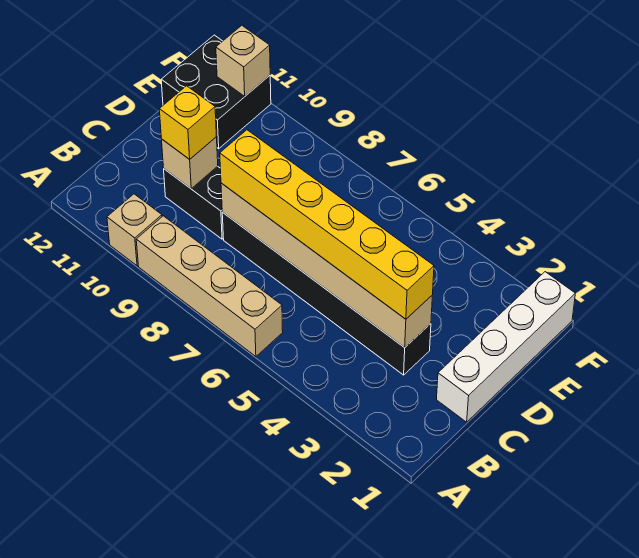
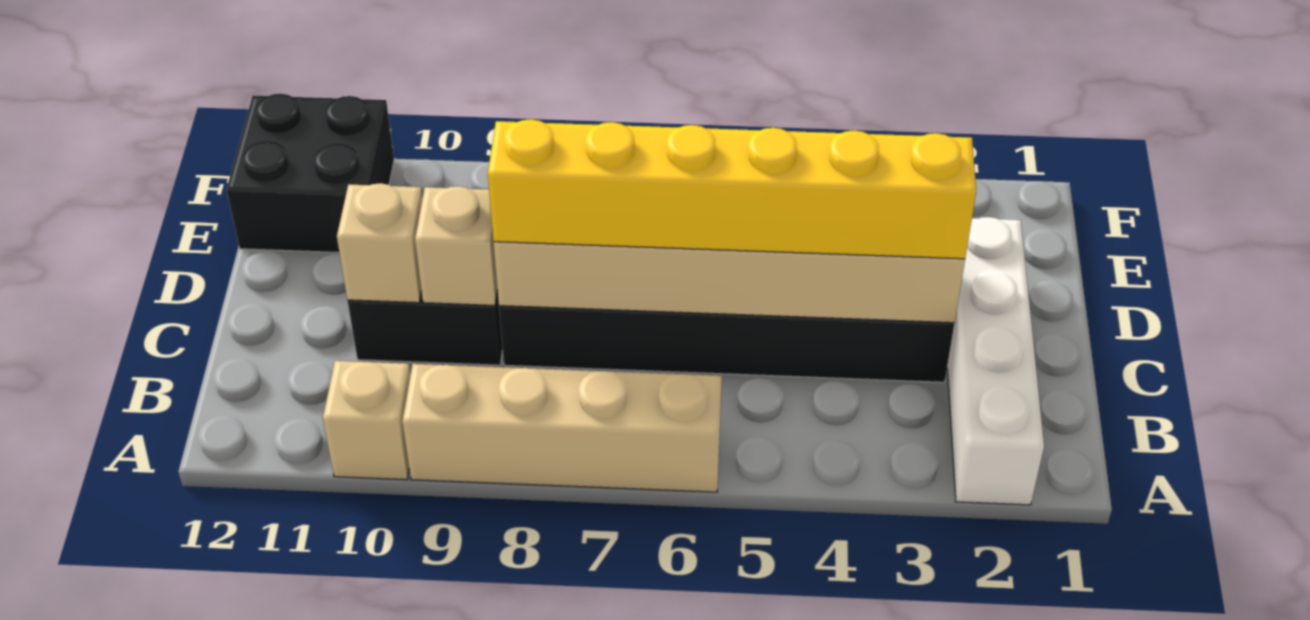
white brick C1:F1 level 1 -> white brick A2:D2 level 1
yellow brick C10 level 3 -> none
tan brick F11 level 2 -> tan brick C9 level 2

